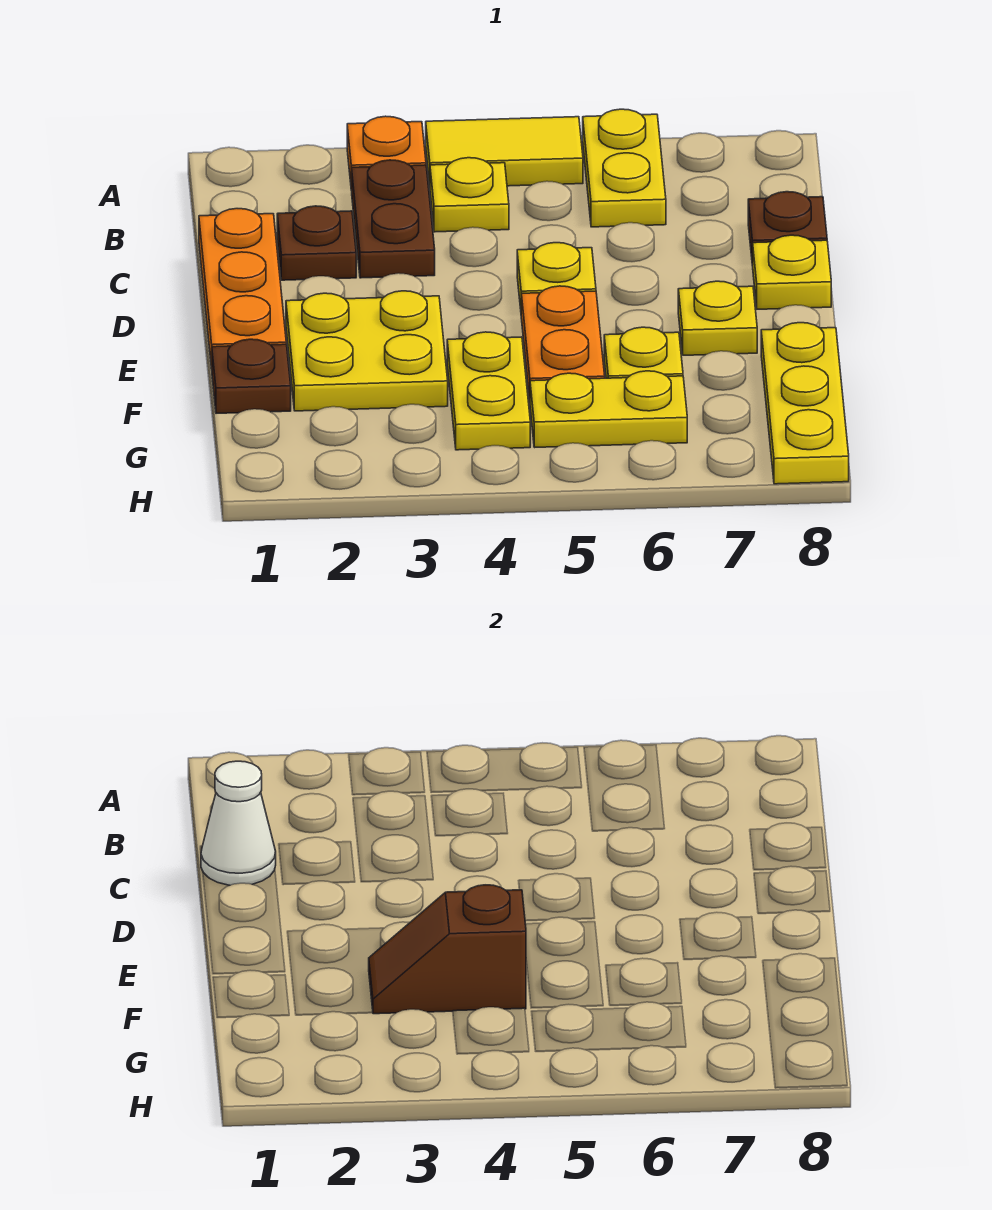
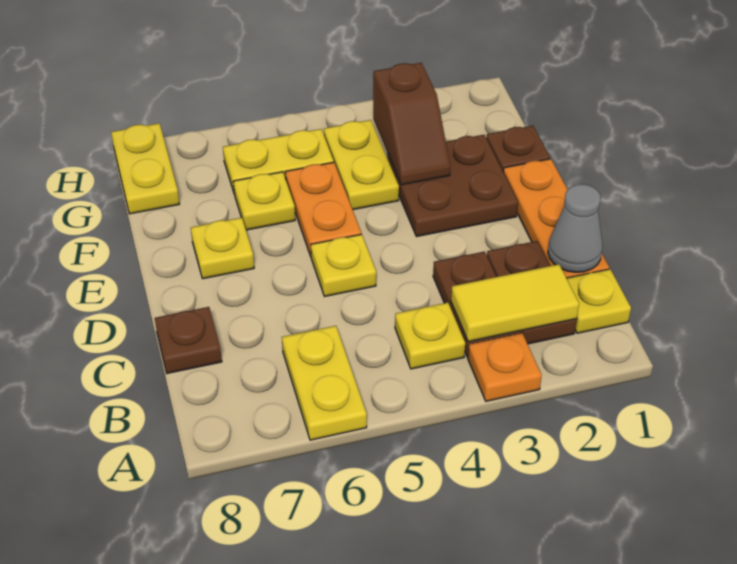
yellow tile A4:A5 level 1 -> yellow tile B2:B3 level 2
white cone C1 level 2 -> grey cone C1 level 2
brown plate C2 level 1 -> brown plate B2:C2 level 1
yellow plate D8 level 1 -> yellow plate B1 level 1
yellow plate E2:F3 level 1 -> brown plate E2:F3 level 1
brown slope F3:F4 level 2 top 4 -> brown slope F3:G3 level 2 top G
yellow plate F8:H8 level 1 -> yellow plate G8:H8 level 1

